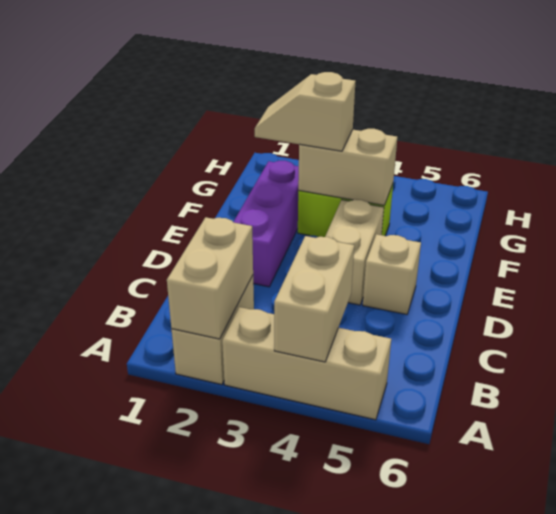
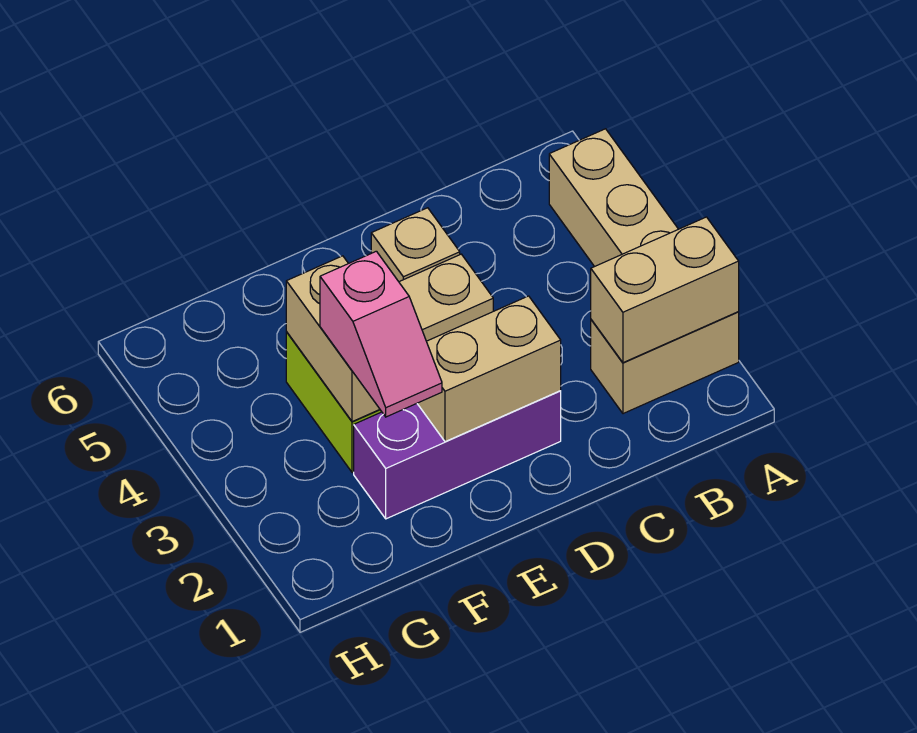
tan brick A4:B4 level 2 -> tan brick D2:E2 level 2
tan slope F2:F3 level 3 top 3 -> pink slope F2:F3 level 3 top 3

